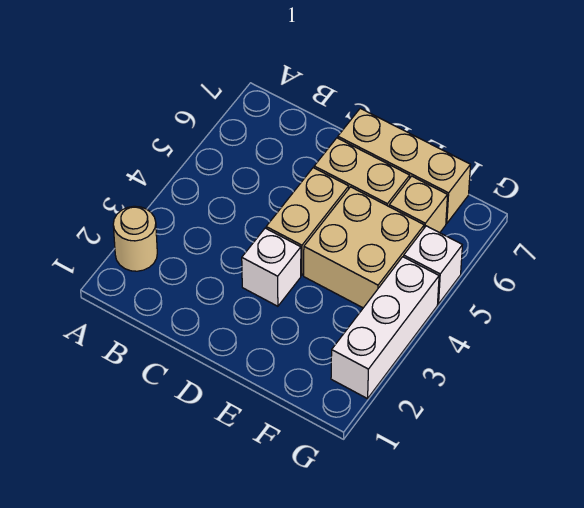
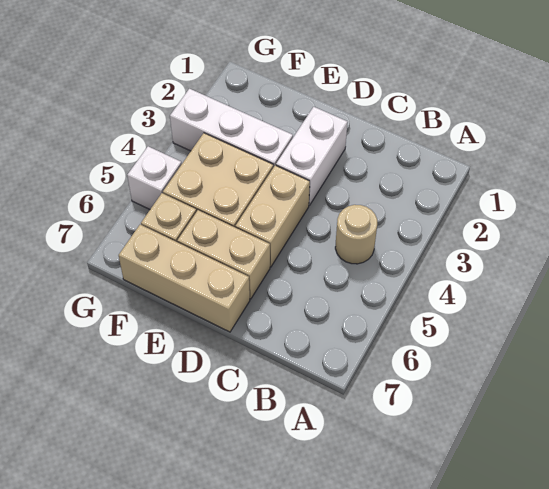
tan round brick A2 level 1 -> tan round brick B4 level 1
white brick D3 level 1 -> white brick D2:D3 level 1
white brick G2:G4 level 1 -> white brick E3:G3 level 1

